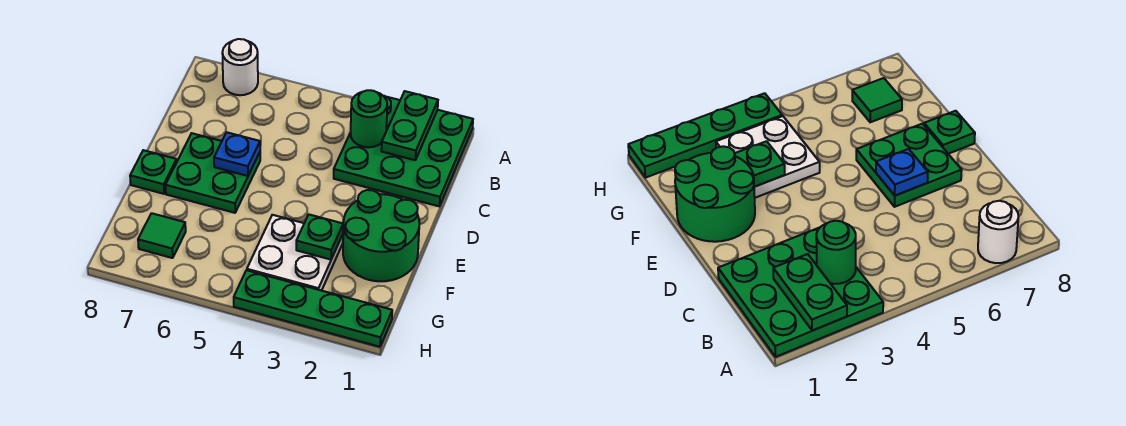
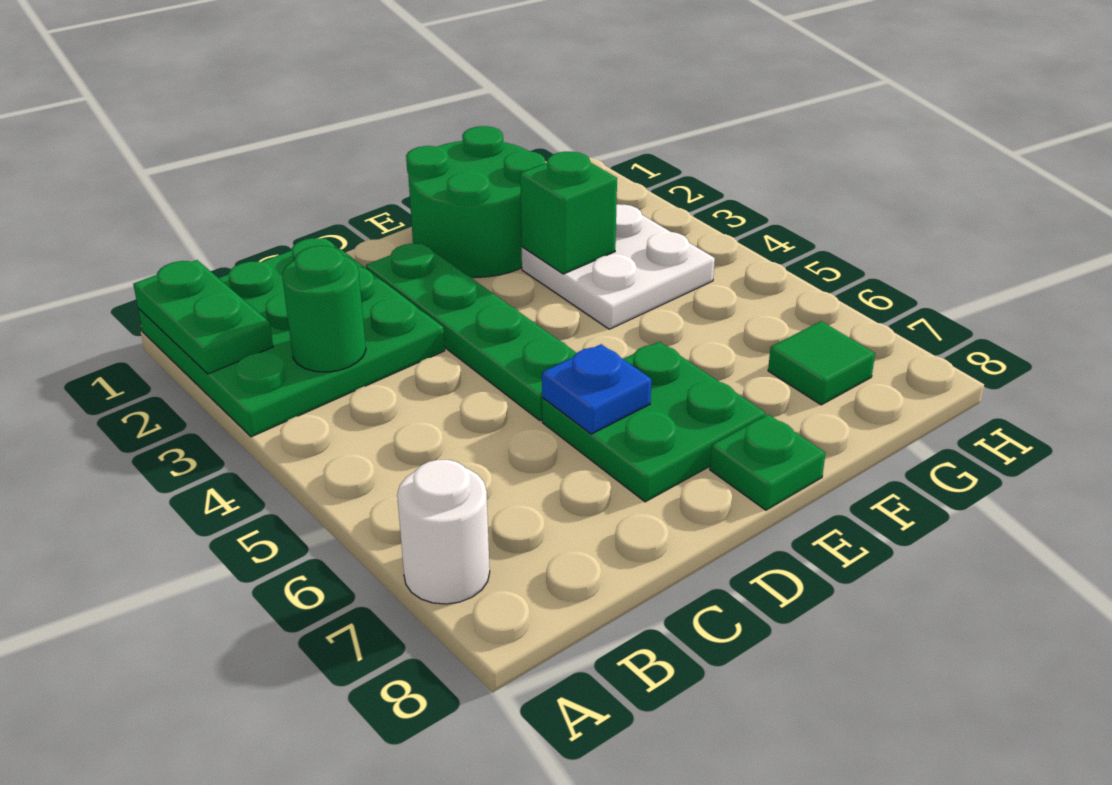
green plate A2:B2 level 2 -> green plate A1:A2 level 2
green plate F3 level 2 -> green brick F3 level 2
green plate H1:H4 level 1 -> green plate D2:D5 level 1

